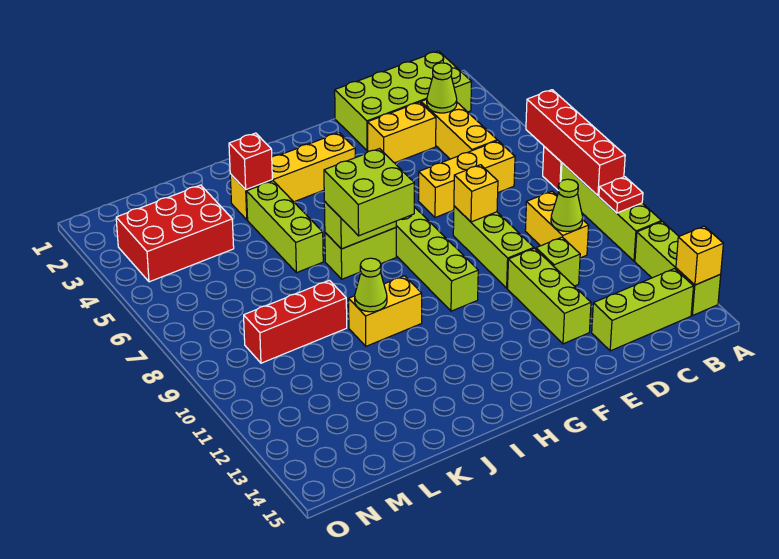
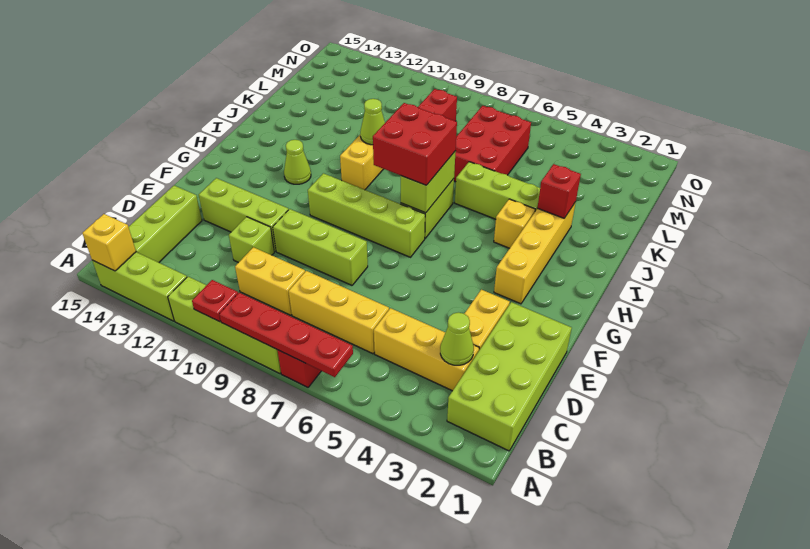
red brick A6:A9 level 2 -> red plate A6:A9 level 2
yellow brick C6:E6 level 1 -> yellow brick C6:C8 level 1
lime cone C10 level 2 -> lime cone H12 level 1
yellow brick E8 level 2 -> yellow brick I4 level 1
lime brick H7:I8 level 3 -> red brick H7:I8 level 3
red brick L3:N4 level 1 -> red brick K6:M7 level 1

